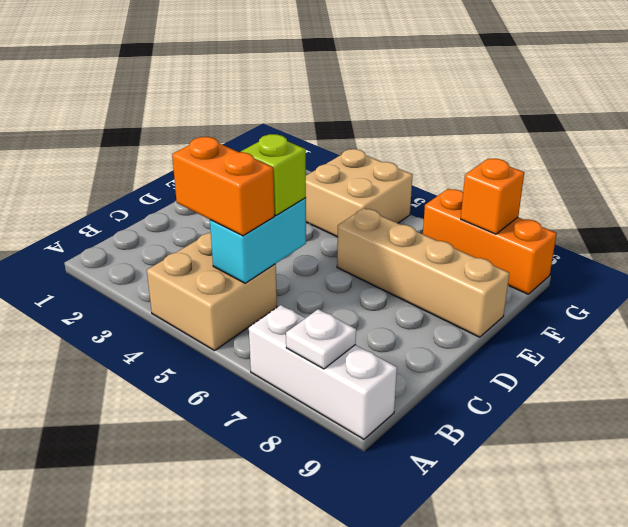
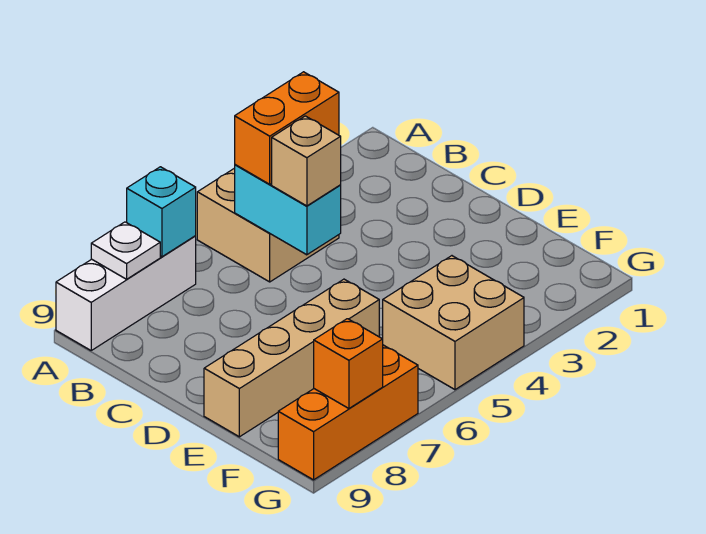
none -> cyan brick A7 level 2
lime brick C5 level 3 -> tan brick C5 level 3

